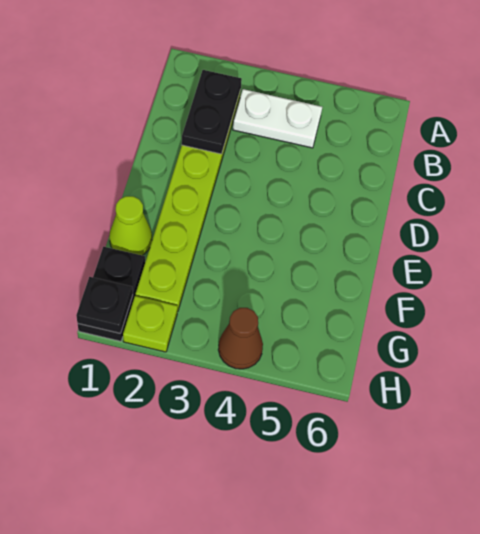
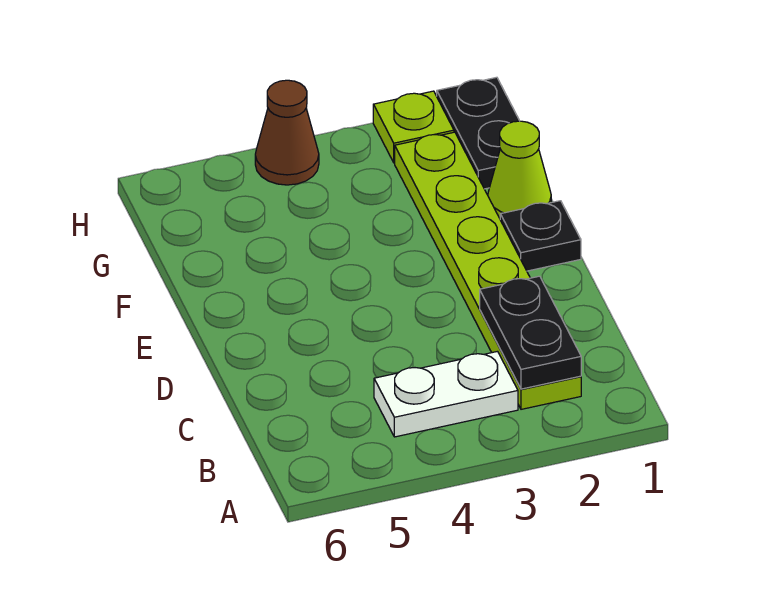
black plate H1 level 2 -> black plate E1 level 1

